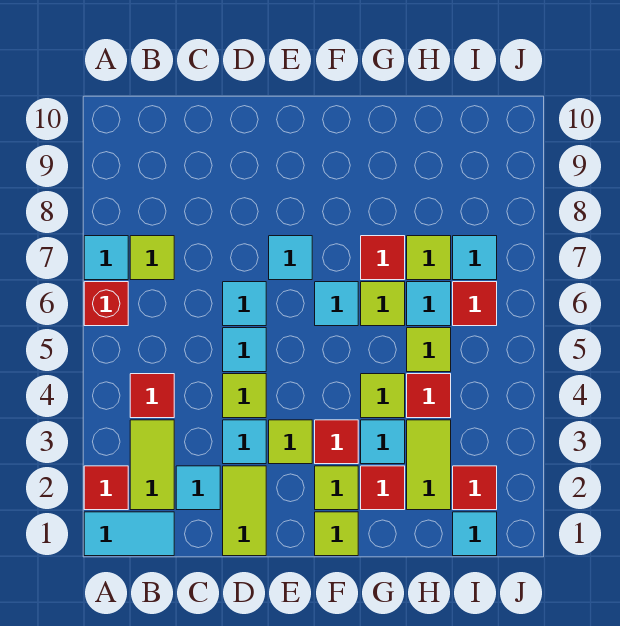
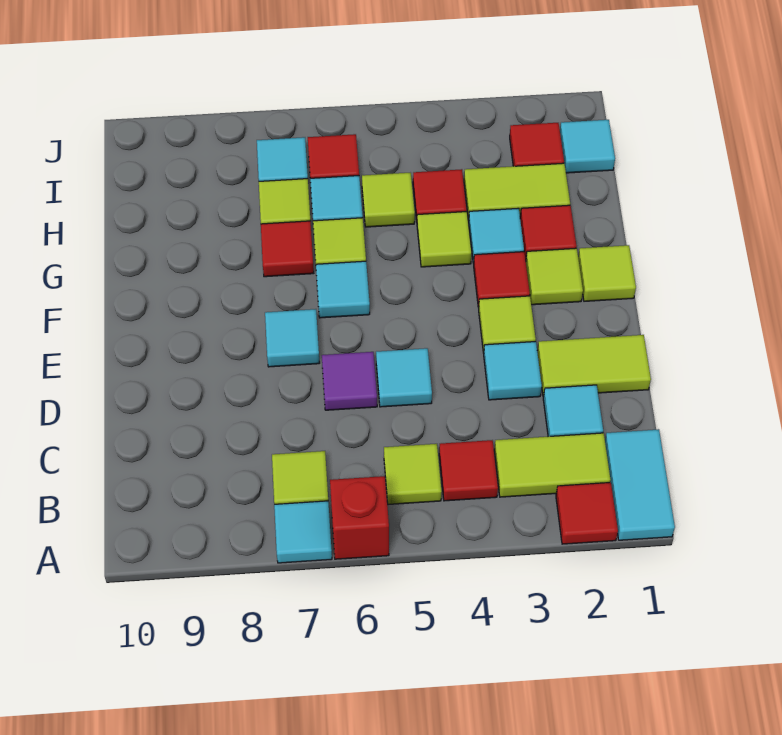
lime tile D4 level 1 -> lime tile B5 level 1
cyan tile D6 level 1 -> purple tile D6 level 1

